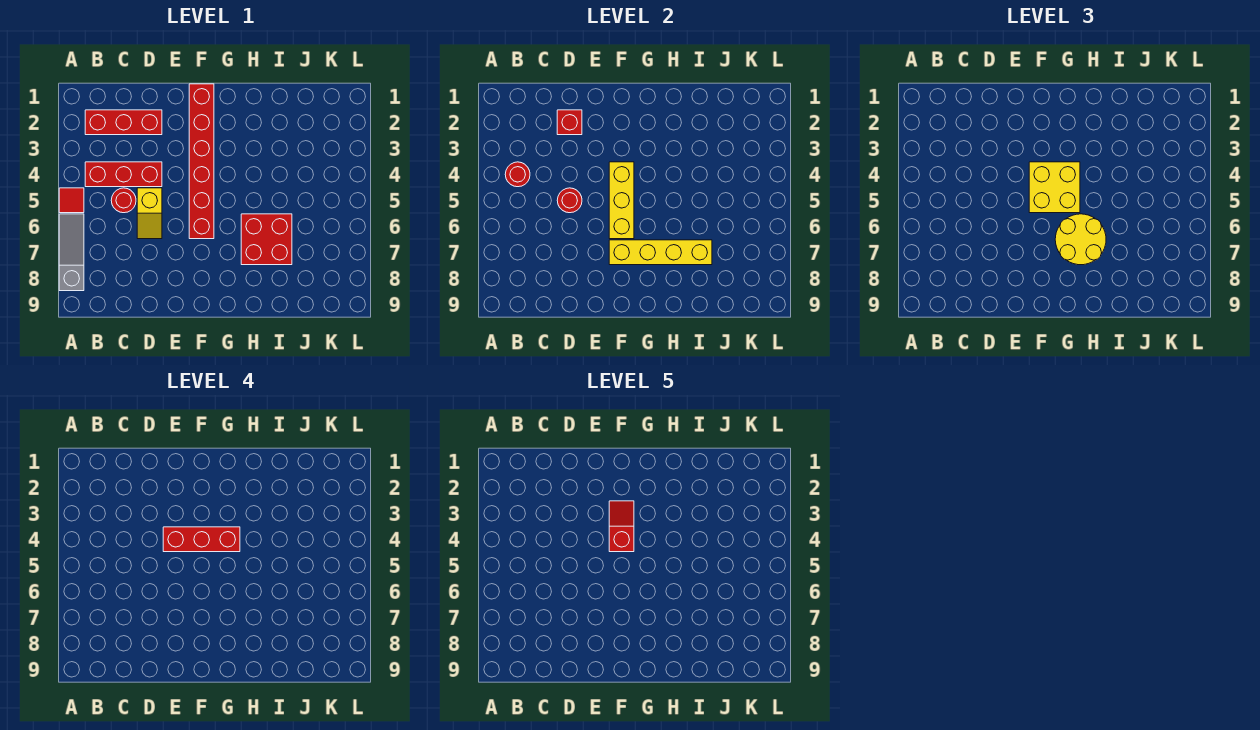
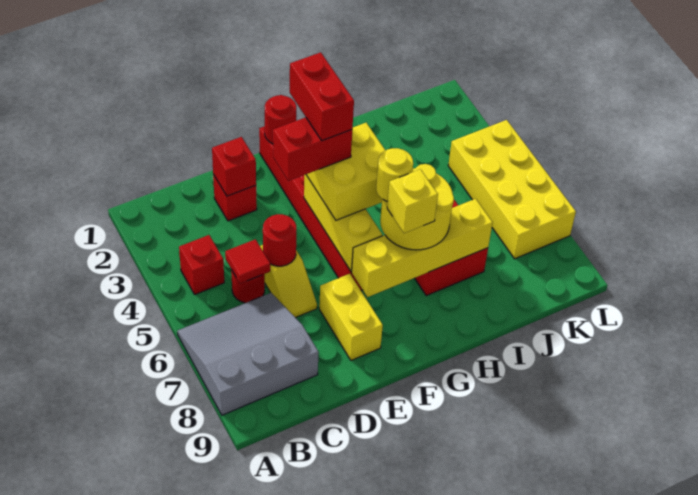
red tile A5 level 1 -> red tile C5 level 2
grey slope A6:A8 level 1 top 8 -> grey slope A6:C8 level 1 top 8
red brick B2:D2 level 1 -> red brick D2 level 1
red brick B4:D4 level 1 -> red brick B4 level 1
red round brick B4 level 2 -> red round brick F1 level 2
red brick E4:G4 level 4 -> red brick E4:F4 level 4
none -> yellow brick E7:E8 level 1
red slope F3:F4 level 5 top 4 -> red brick F3:F4 level 5
none -> yellow round brick G6 level 4
none -> yellow brick G7 level 4
none -> yellow brick K4:L7 level 1

